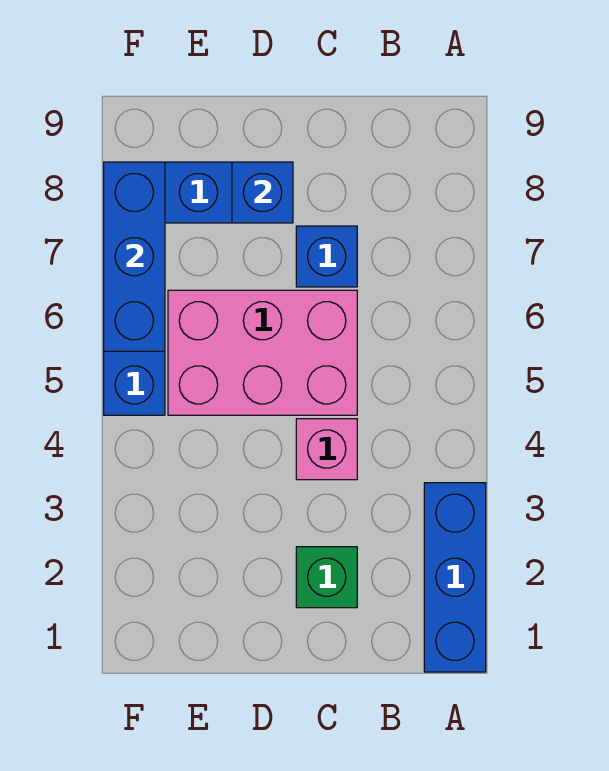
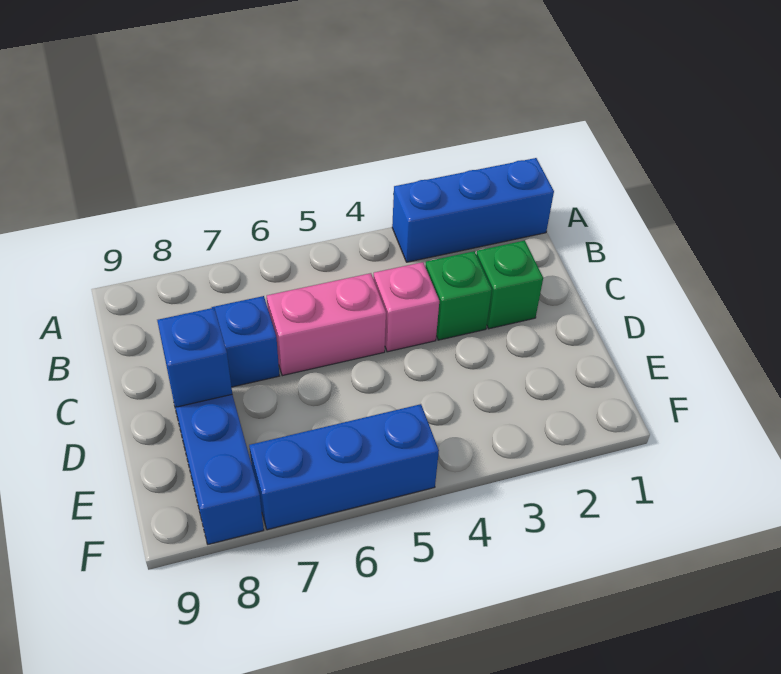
none -> green brick C3 level 1
pink brick C5:E6 level 1 -> pink brick C5:C6 level 1
blue brick F6:F8 level 2 -> none

